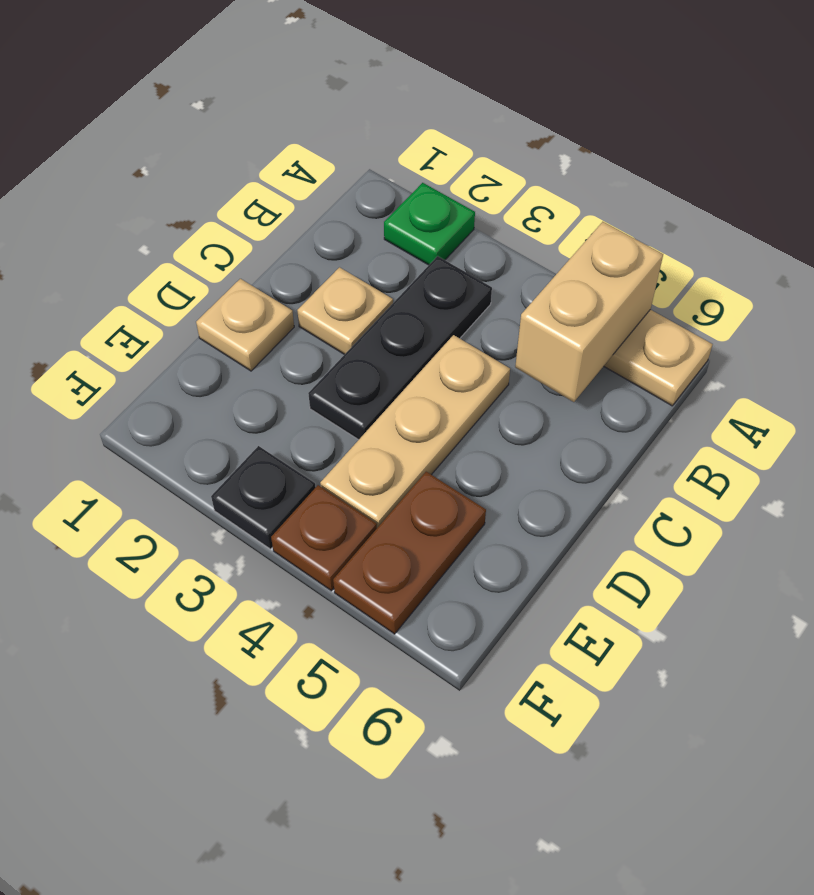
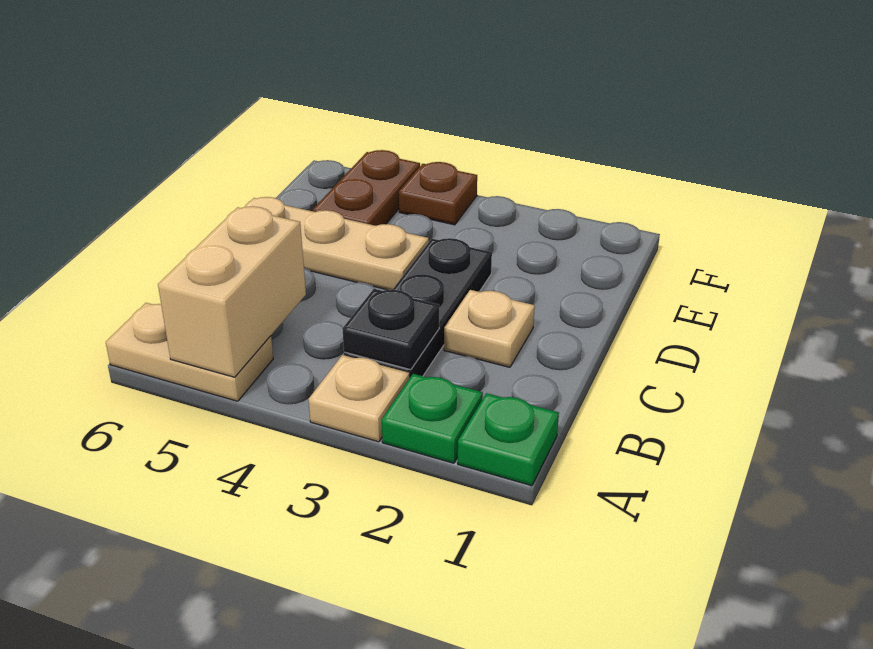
none -> green plate A1 level 1
tan plate C4:E4 level 1 -> tan plate D4:D6 level 1
tan plate D1 level 1 -> tan plate A3 level 1
black plate F3 level 1 -> black plate B3 level 2

